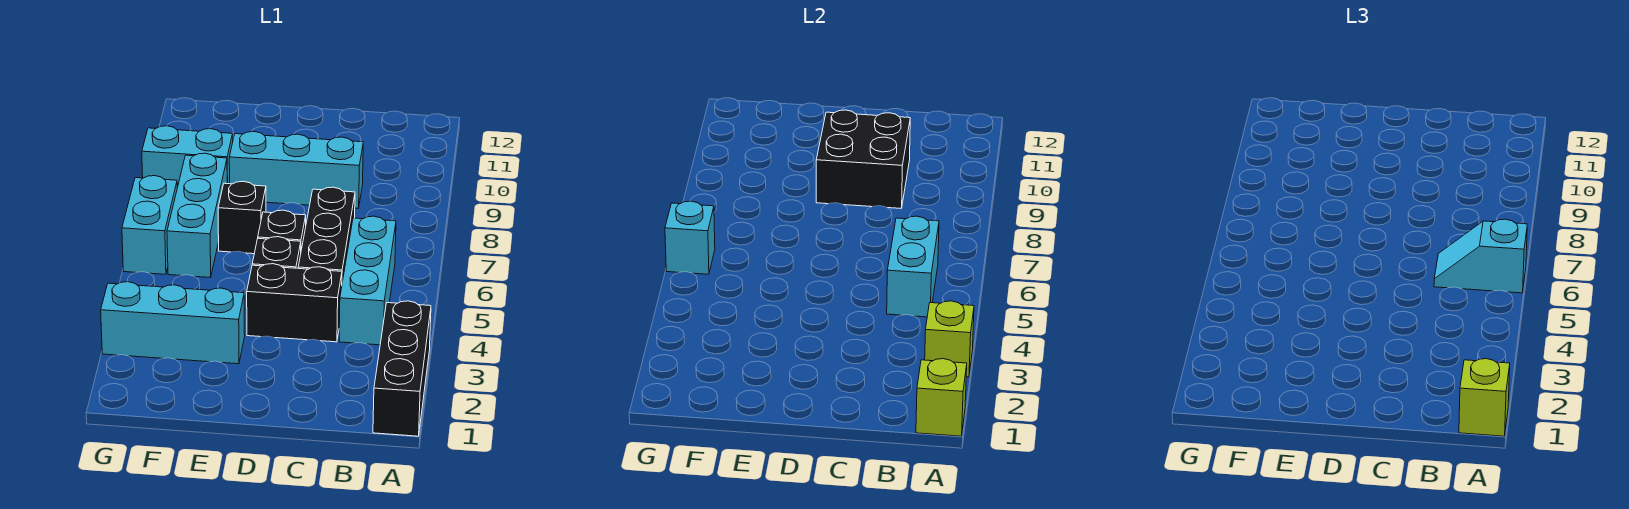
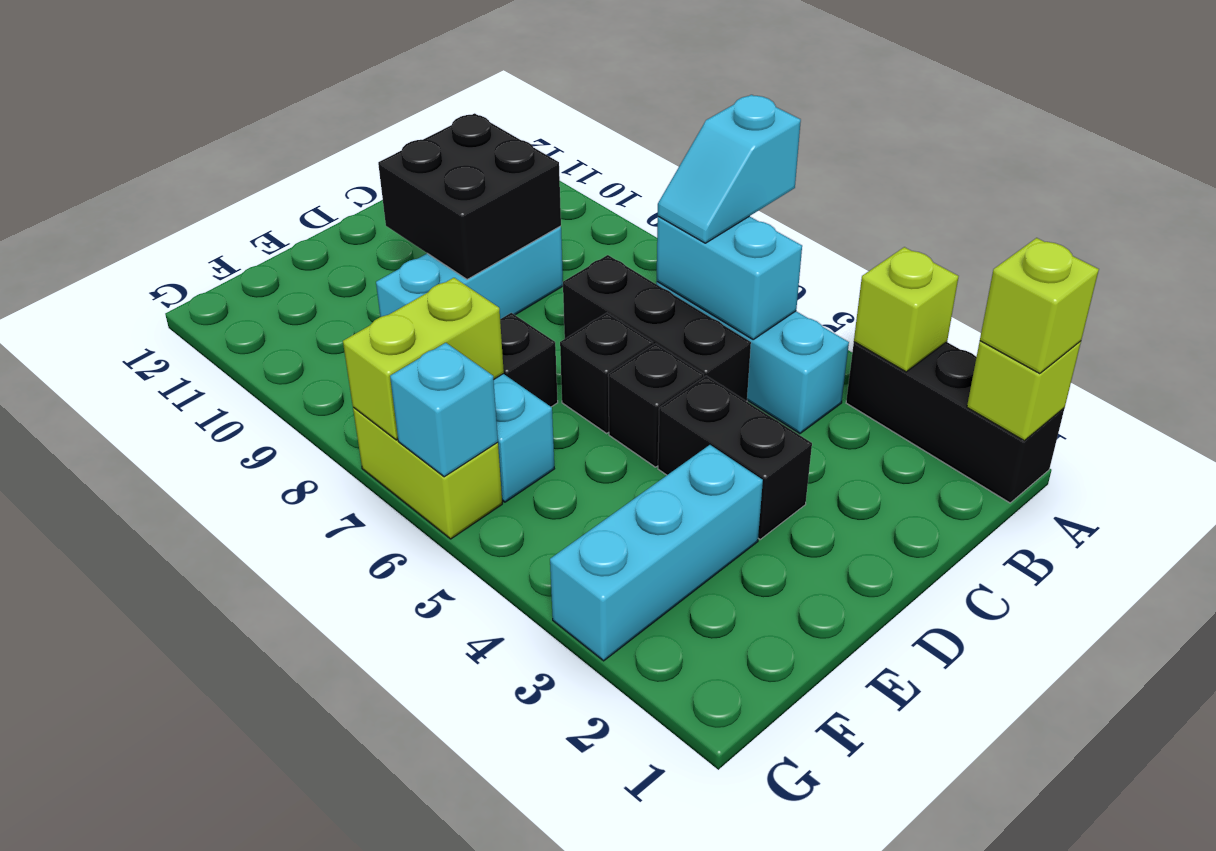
black brick C4:D4 level 1 -> black brick D3:D4 level 1
none -> lime brick F7:G7 level 2
cyan brick F9:G9 level 1 -> none
cyan brick G6:G7 level 1 -> lime brick G6:G7 level 1

